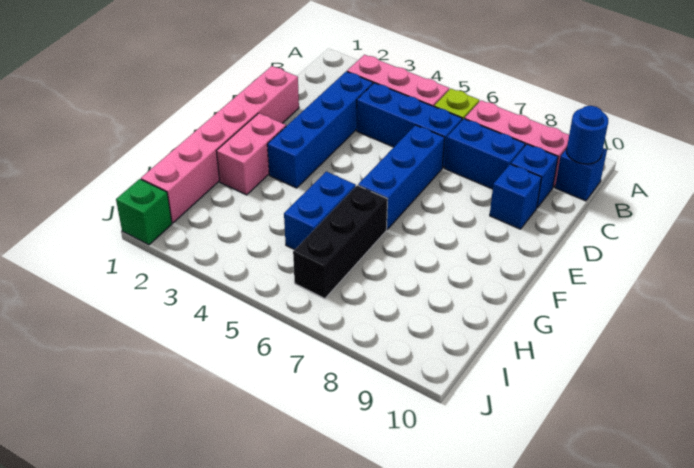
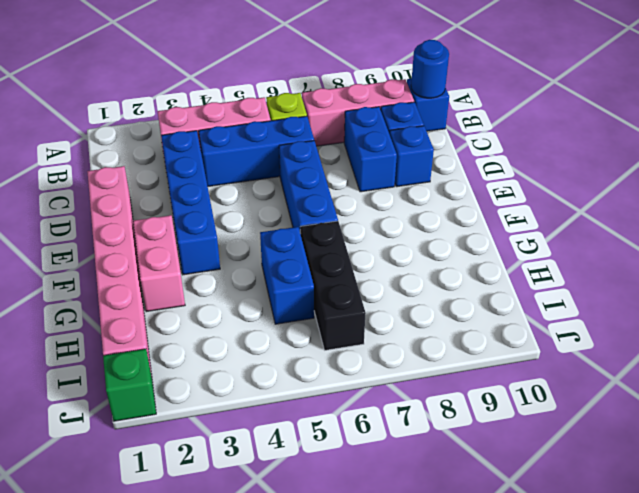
blue brick C7:C8 level 1 -> blue brick C8:D8 level 1

